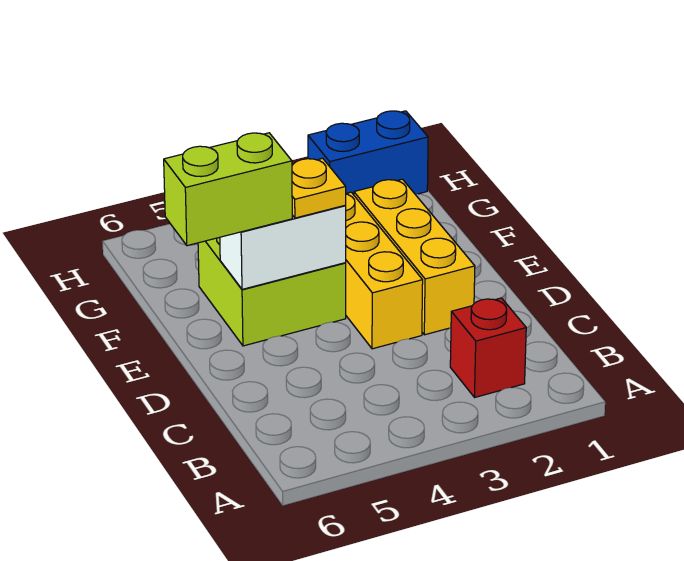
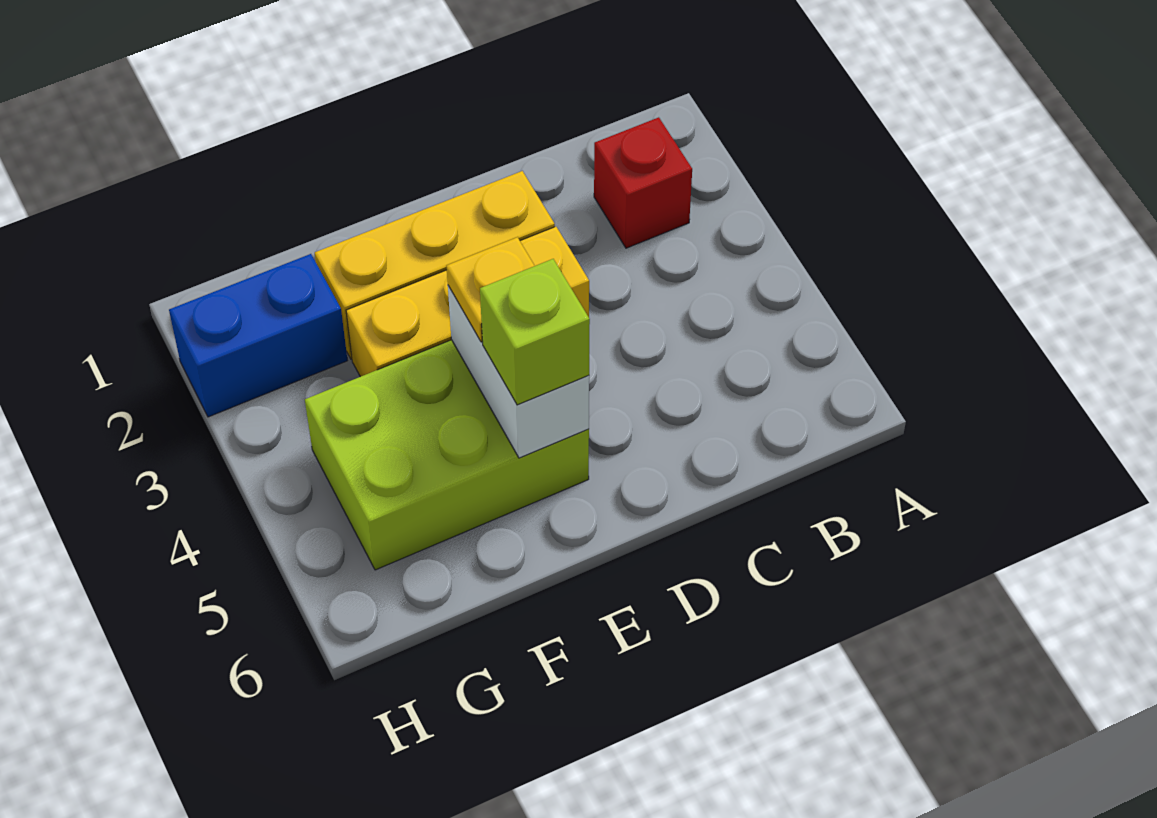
lime brick E4:F5 level 1 -> lime brick E4:G5 level 1
lime brick E5:E6 level 3 -> lime brick E5 level 3
blue brick H1:H2 level 1 -> blue brick G2:H2 level 1

